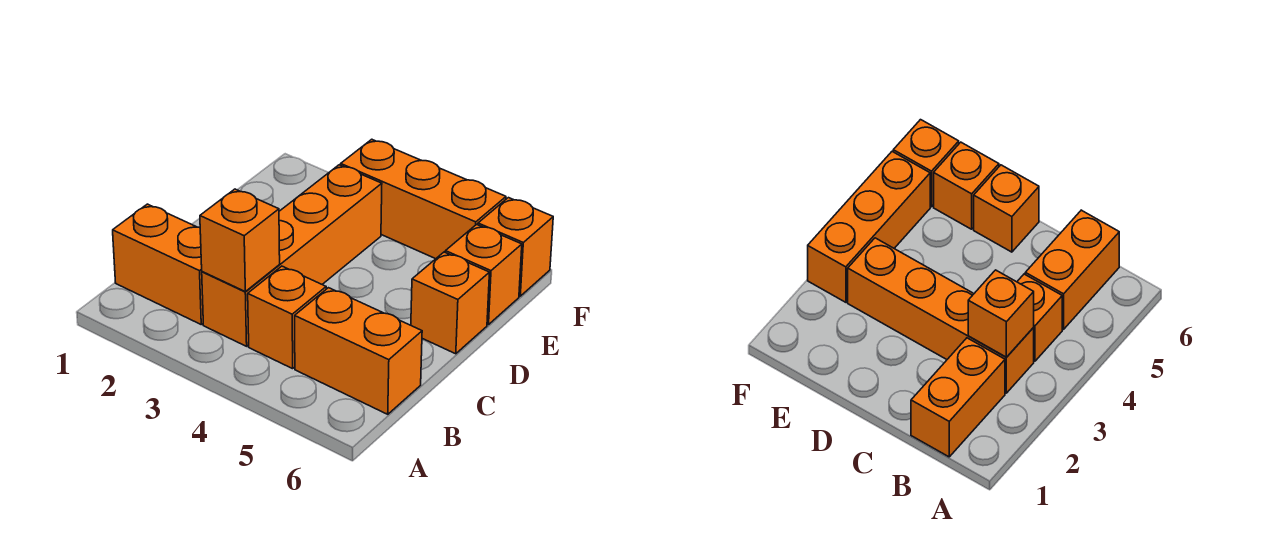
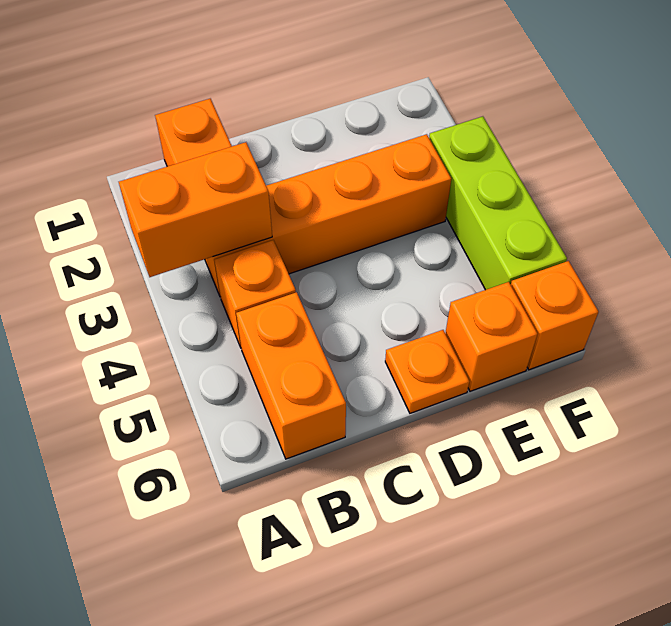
orange brick B3 level 2 -> orange brick A3:B3 level 2
orange brick D6 level 1 -> orange plate D6 level 1
orange brick F3:F5 level 1 -> lime brick F3:F5 level 1

